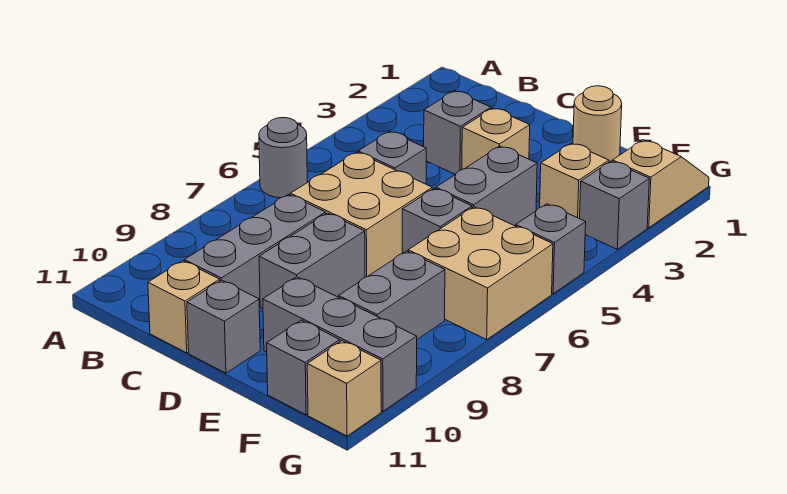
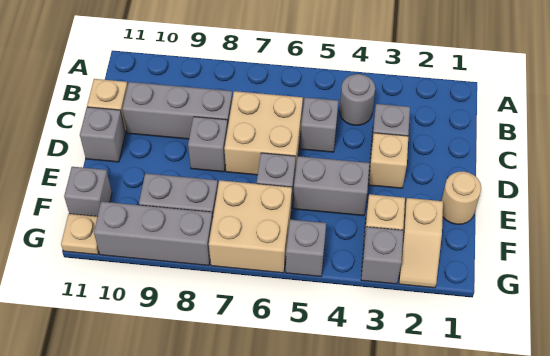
grey round brick A6 level 1 -> grey round brick B4 level 1
grey brick D8:D9 level 1 -> grey brick D8 level 1
grey brick E10:G10 level 1 -> grey brick G8:G10 level 1
tan slope G1:G2 level 1 top 2 -> tan slope F2:G2 level 1 top F
tan brick G11 level 1 -> tan plate G11 level 1

